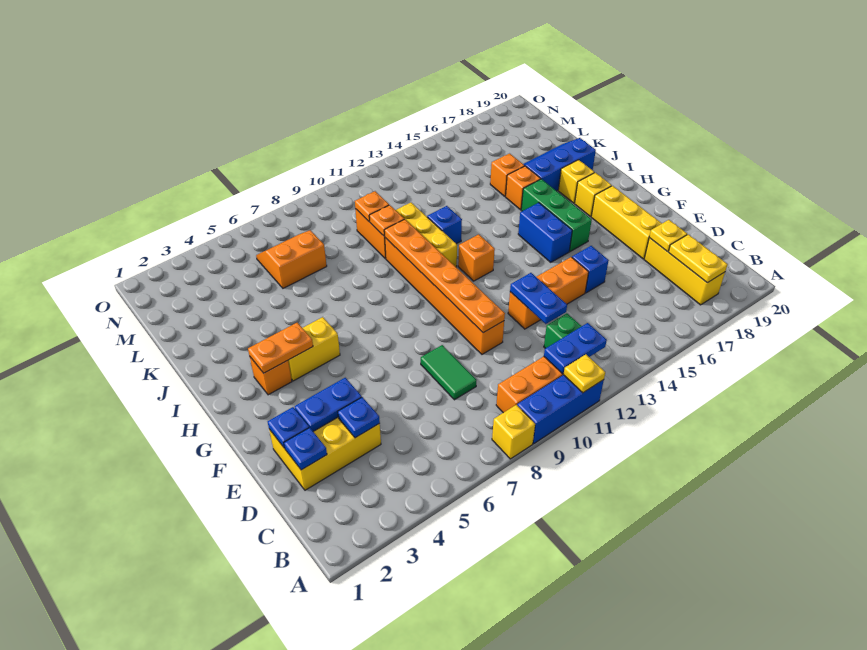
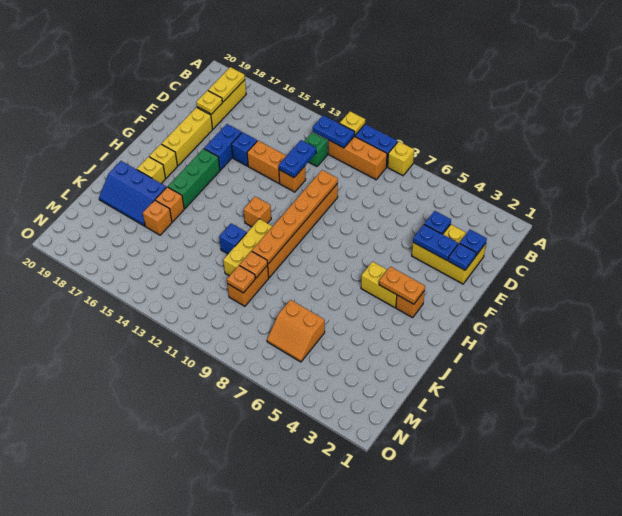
green tile D8:E8 level 1 -> none
blue brick G15:H15 level 1 -> blue brick E16:F16 level 1

